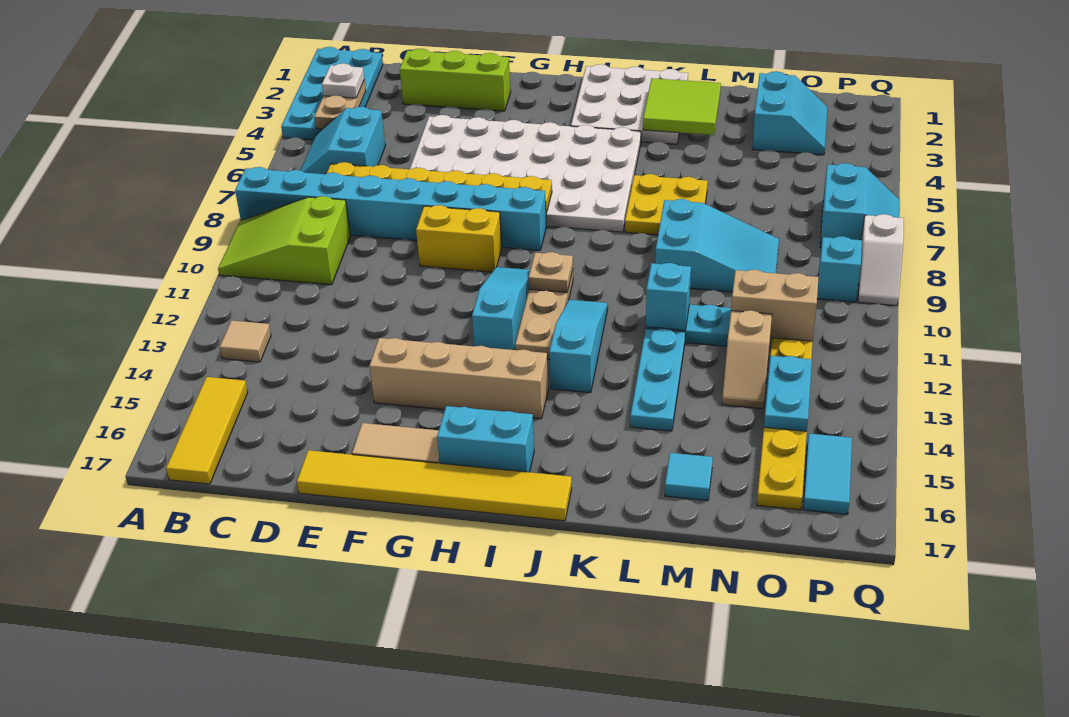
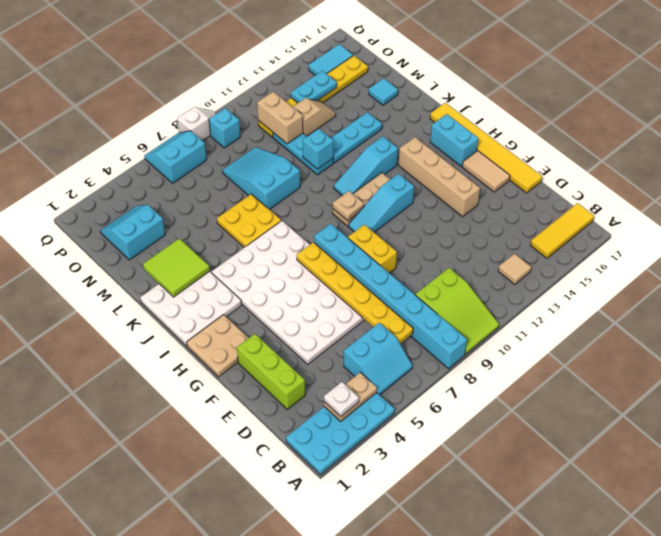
none -> tan plate G1:H2 level 1

